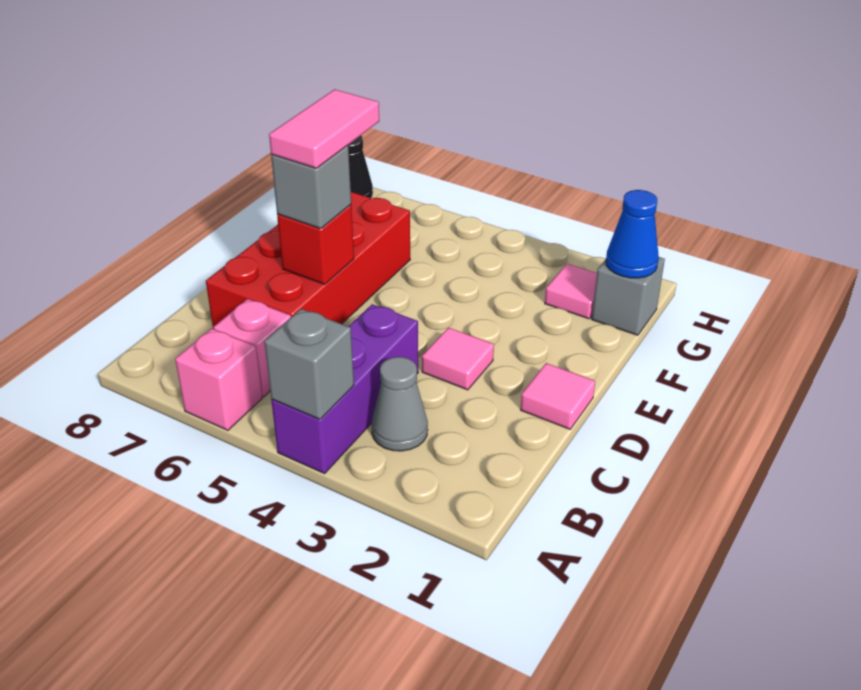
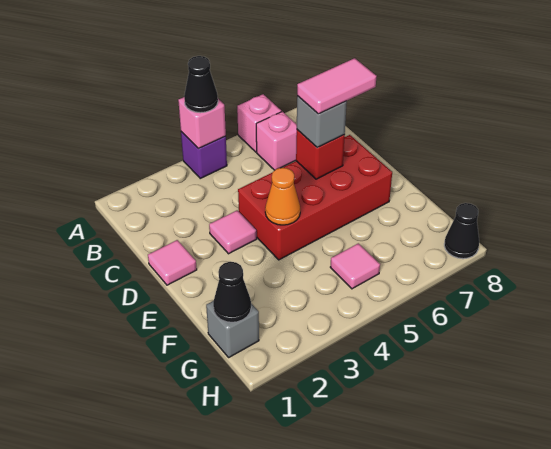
purple brick A4:C4 level 1 -> purple brick A4 level 1
grey brick A4 level 2 -> pink brick A4 level 2
none -> black cone A4 level 3
grey cone B3 level 1 -> none
red brick C6:F7 level 1 -> red brick D4:E7 level 1
pink tile D6:E6 level 4 -> pink tile D6:D7 level 4
none -> orange cone E4 level 2
blue cone G1 level 2 -> black cone G1 level 2
pink tile G2 level 1 -> pink tile G5 level 1

